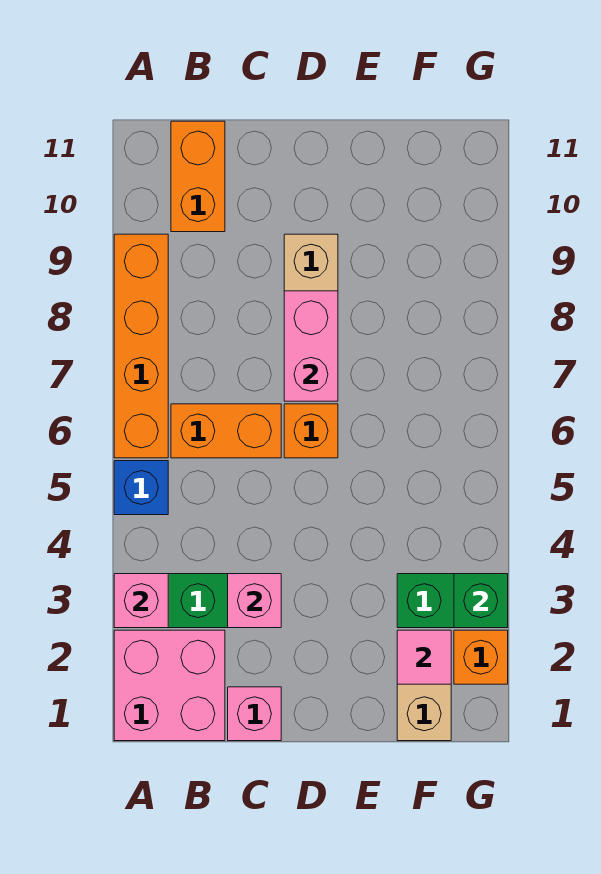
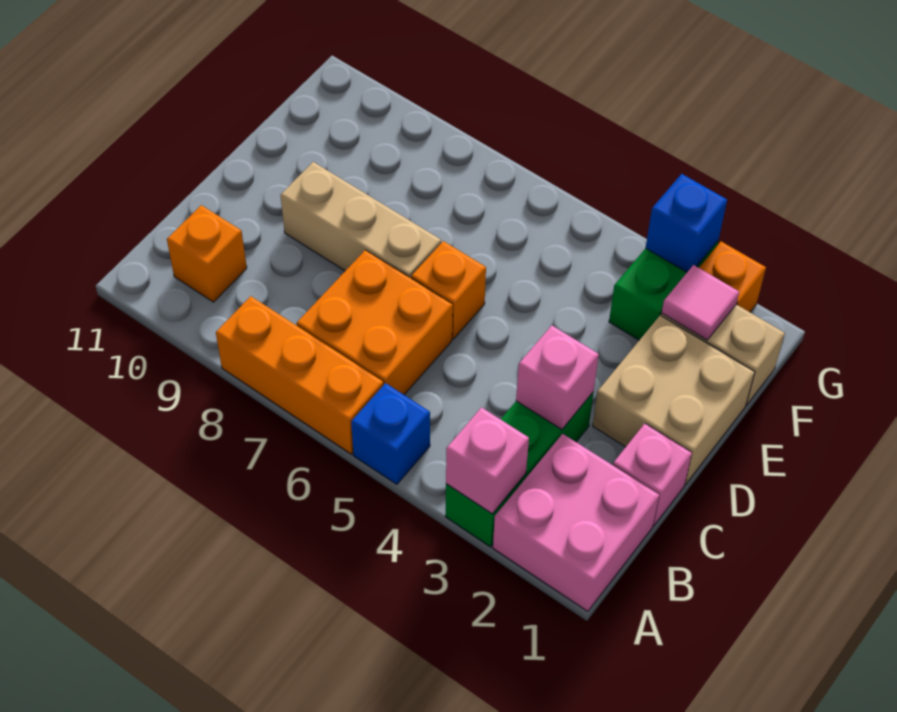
orange brick A6:A9 level 1 -> orange brick A6:A8 level 1
orange brick B6:C6 level 1 -> orange brick B6:C7 level 1
orange brick B10:B11 level 1 -> orange brick B10 level 1
none -> tan brick D1:E2 level 1
pink brick D7:D8 level 2 -> none
green brick G3 level 2 -> blue brick G3 level 2

